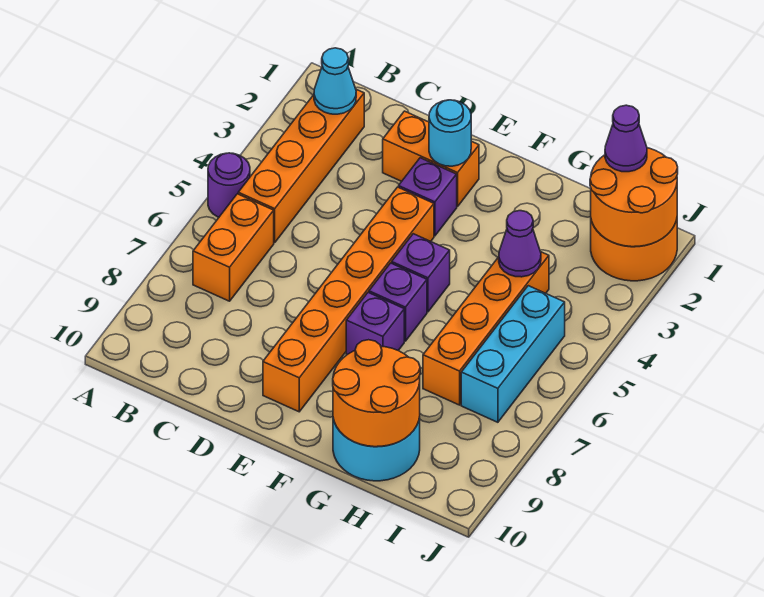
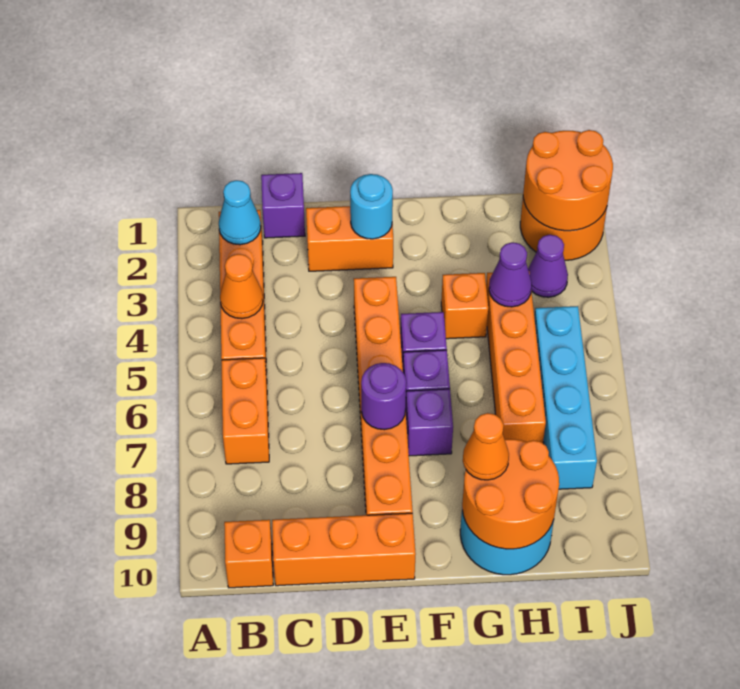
purple round brick A5 level 1 -> purple round brick E7 level 2
none -> orange cone B4 level 2
none -> orange brick B10 level 1
none -> orange brick C10:E10 level 1
purple brick E3 level 1 -> purple brick C1 level 1
none -> orange brick G4 level 1
none -> orange cone G9 level 3
purple cone I1 level 3 -> purple cone I3 level 1
cyan brick I5:I7 level 1 -> cyan brick I5:I8 level 1

